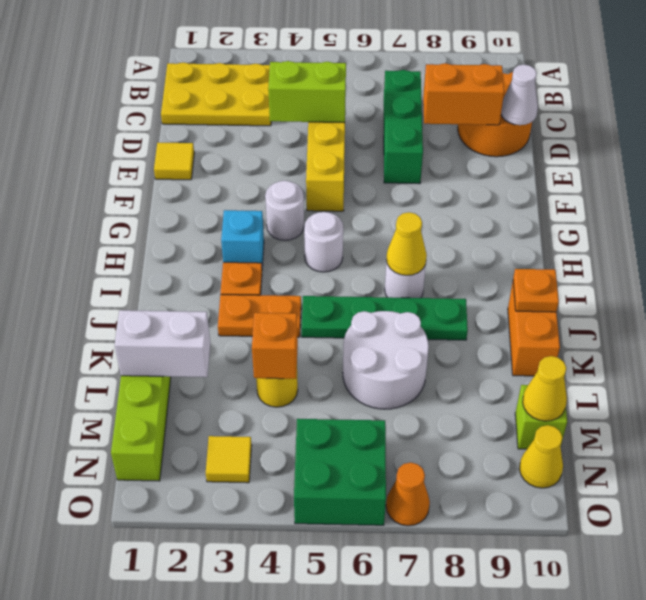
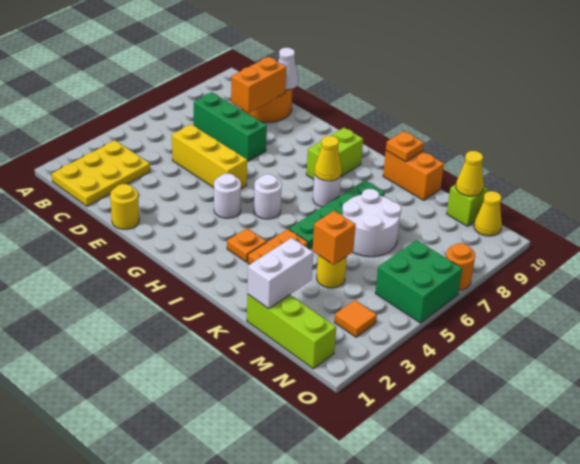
lime brick D4:D5 level 2 -> lime brick H8:H9 level 1
yellow tile E1 level 1 -> yellow round brick E1 level 1
cyan brick H3 level 1 -> none
yellow tile N3 level 1 -> orange tile N3 level 1
orange cone O7 level 1 -> orange round brick O7 level 1

